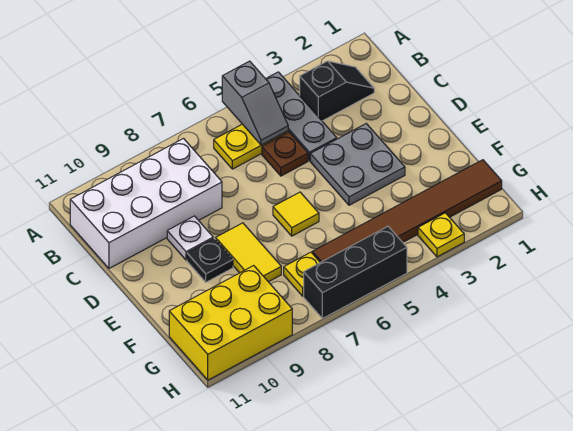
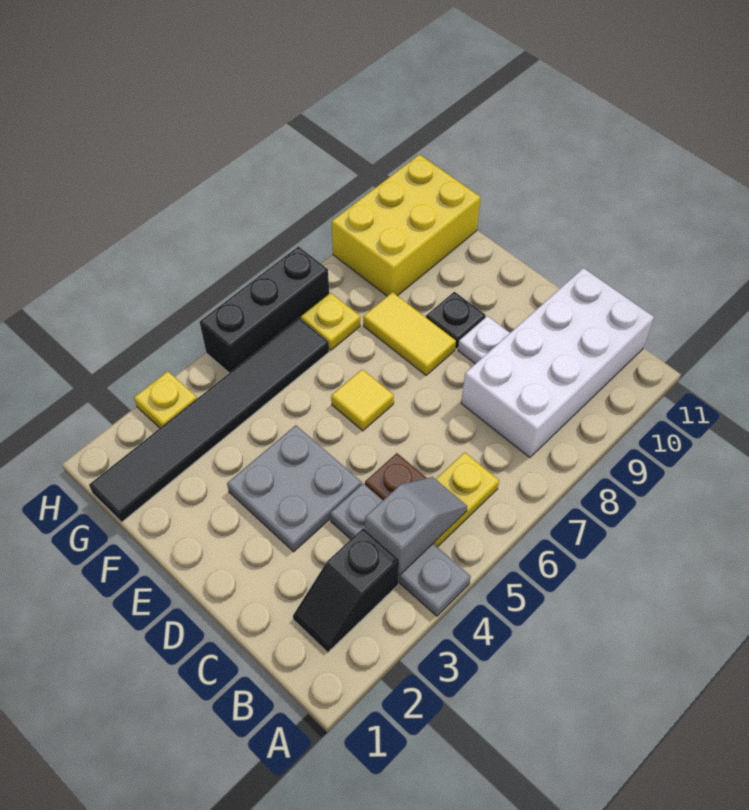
grey slope A5:B5 level 2 top A -> grey slope B4:B5 level 2 top 4
brown tile G1:G6 level 1 -> black tile G1:G6 level 1

